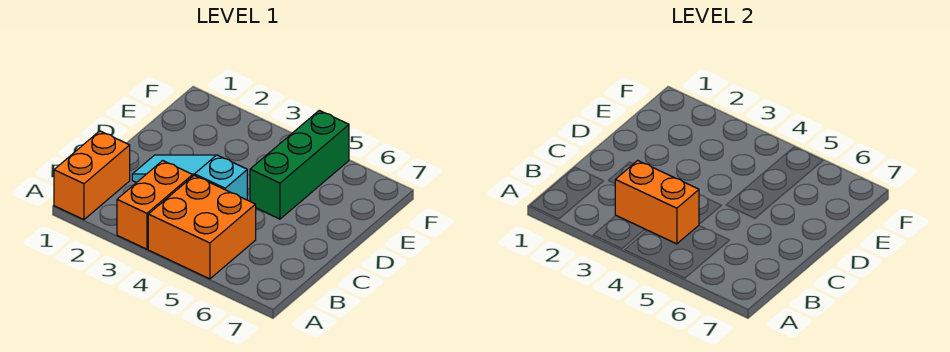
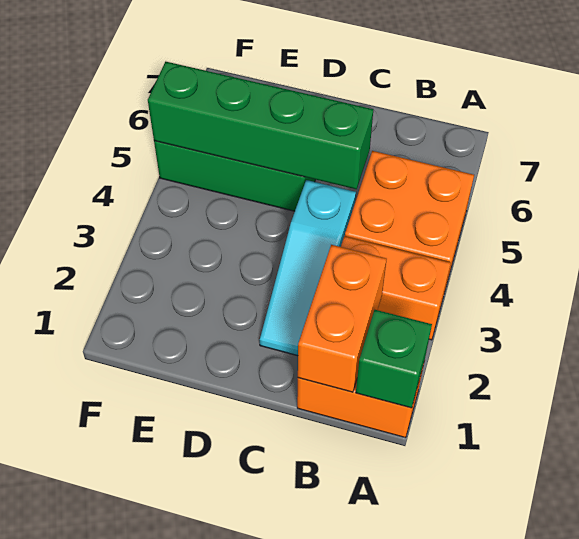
none -> green brick A1 level 2
orange brick B3:B4 level 2 -> orange brick B1:B2 level 2
none -> green brick C5:F5 level 2

